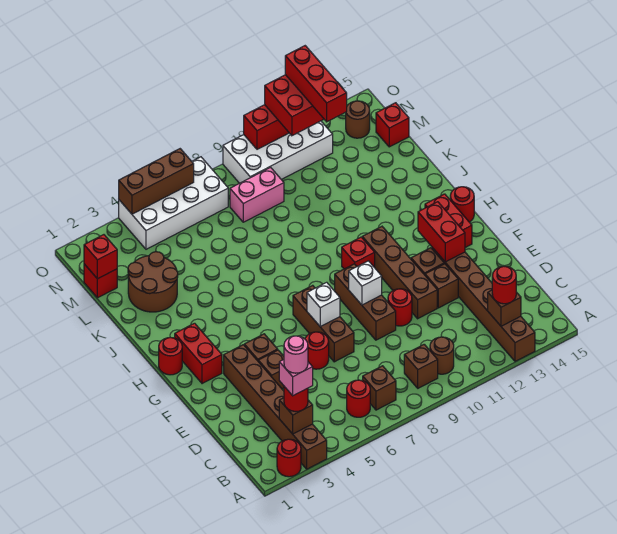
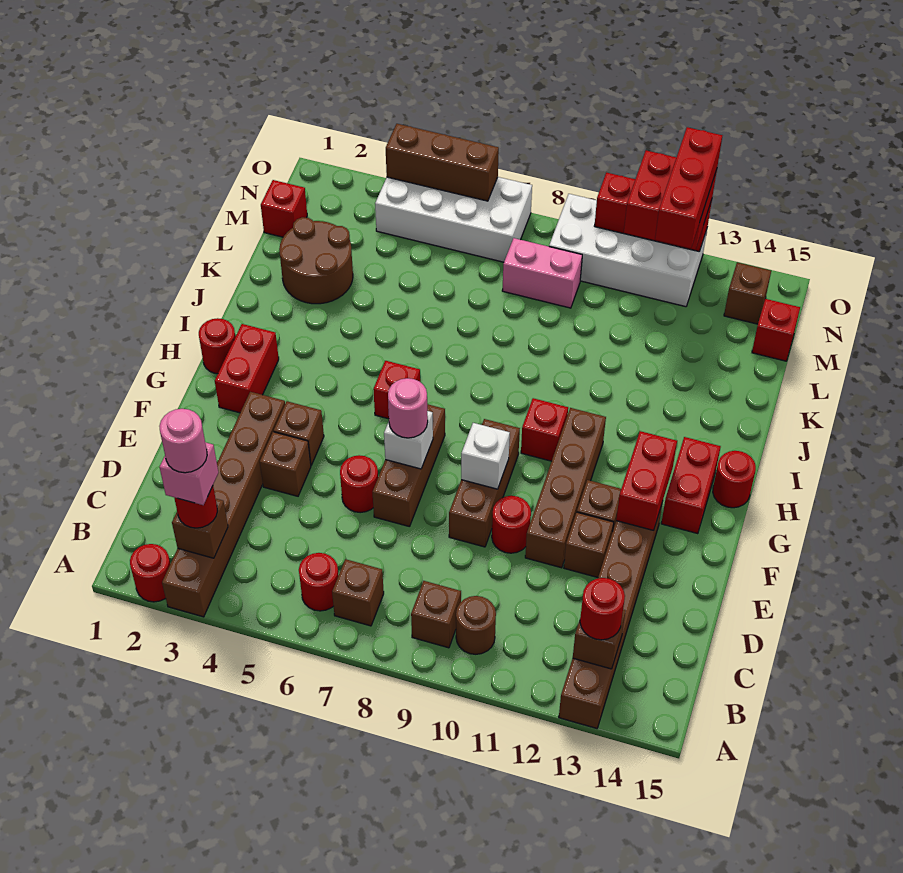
none -> pink round brick F7 level 3
red brick M1 level 2 -> red brick H6 level 1
brown round brick N14 level 1 -> brown brick N14 level 1

